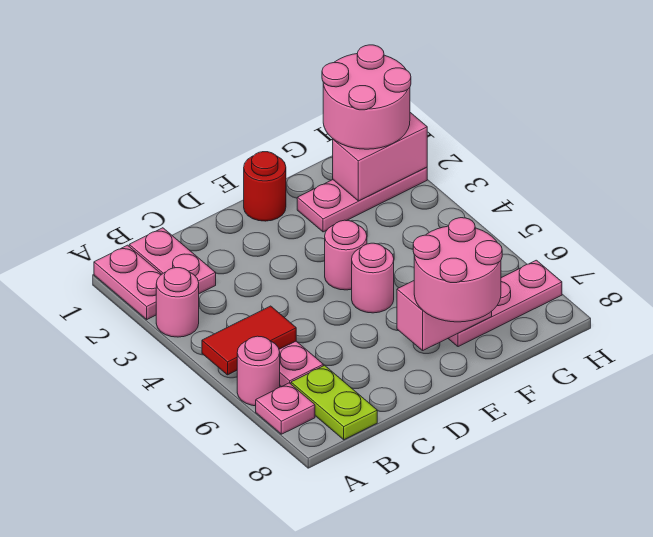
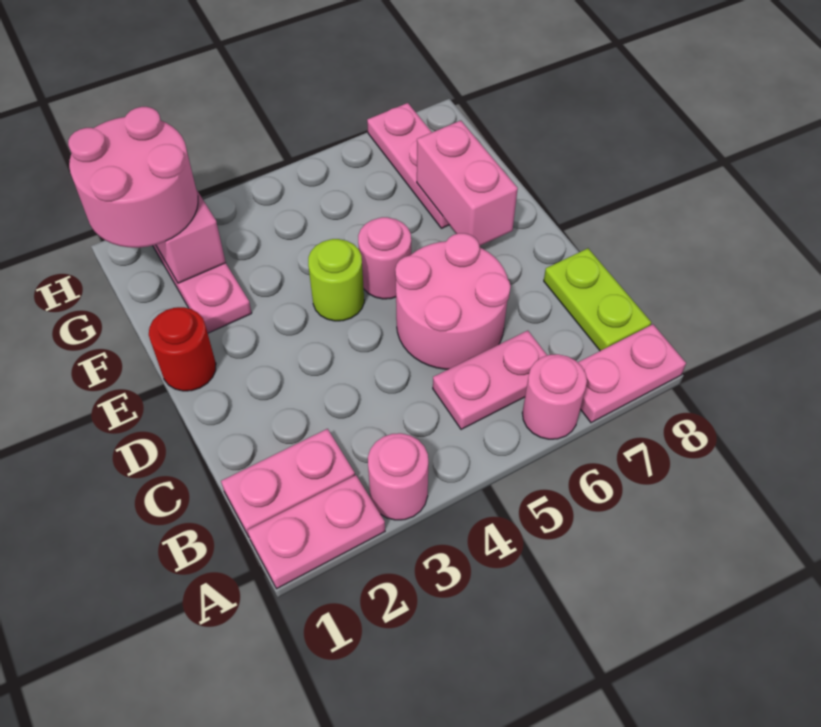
red tile A5:B5 level 2 -> none
pink plate A7 level 1 -> pink plate A7:A8 level 1
lime plate B7:B8 level 1 -> lime plate B8:C8 level 1
pink round brick E4 level 1 -> lime round brick E4 level 1
pink round brick E7:F8 level 3 -> pink round brick C5:D6 level 1

